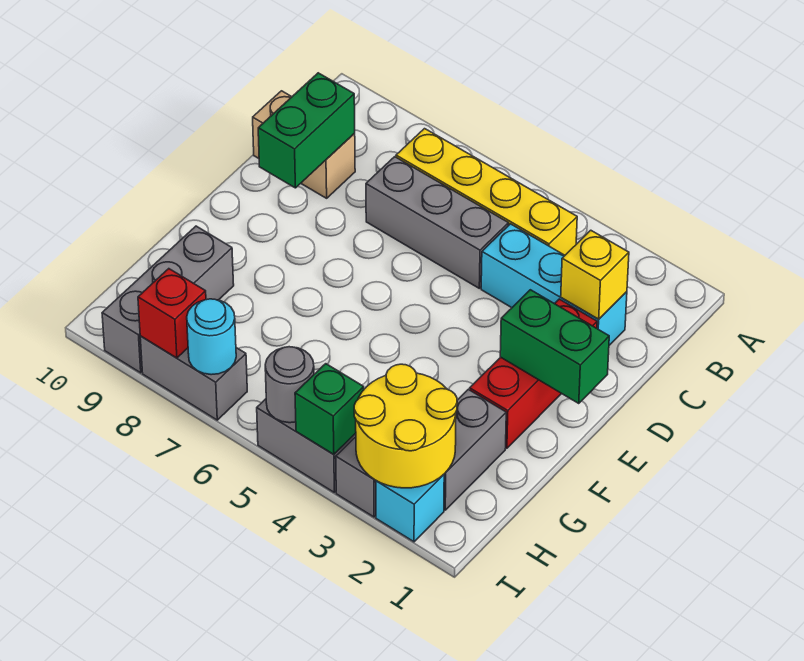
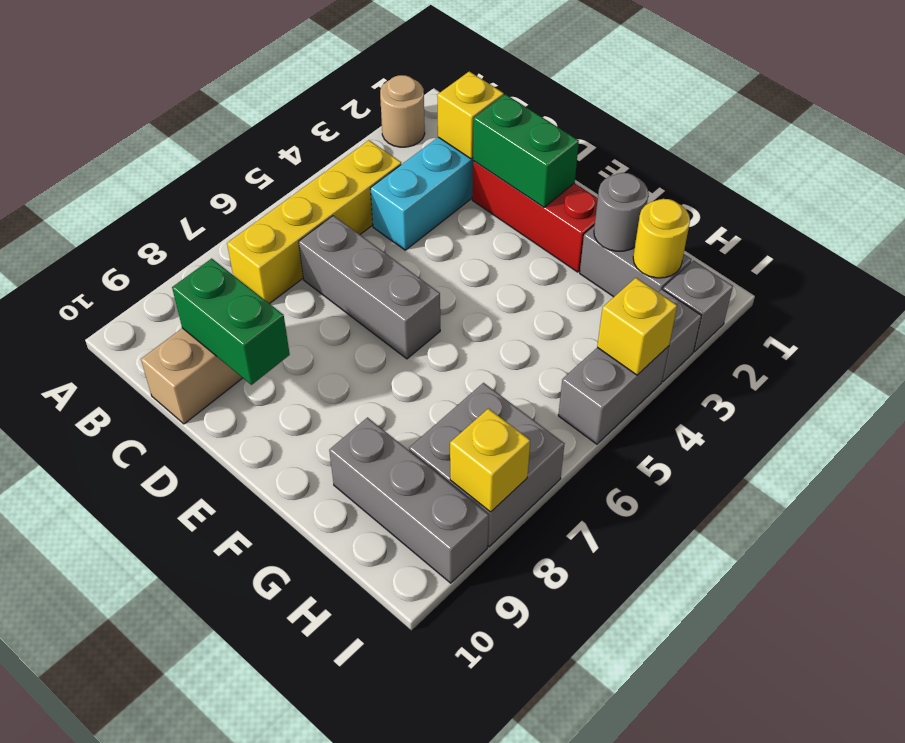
none -> tan round brick A2 level 1
grey brick C5:C7 level 1 -> grey brick C6:E6 level 1
green brick E1:E2 level 2 -> green brick D2:E2 level 2
yellow round brick H2:I3 level 2 -> yellow round brick H2 level 2
cyan brick I2 level 1 -> grey brick I2 level 1
green brick I4 level 2 -> yellow brick I4 level 2
grey round brick I5 level 2 -> grey round brick G2 level 2
grey brick I7:I8 level 1 -> grey brick H7:I8 level 1
cyan round brick I7 level 2 -> none
red brick I8 level 2 -> yellow brick I8 level 2

